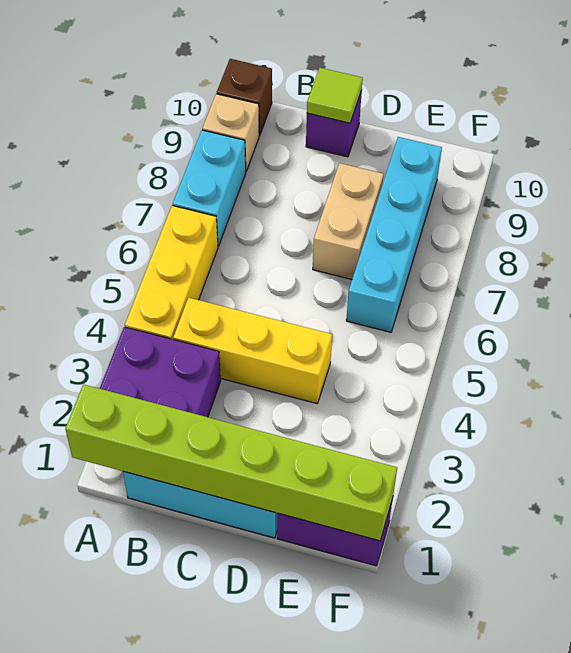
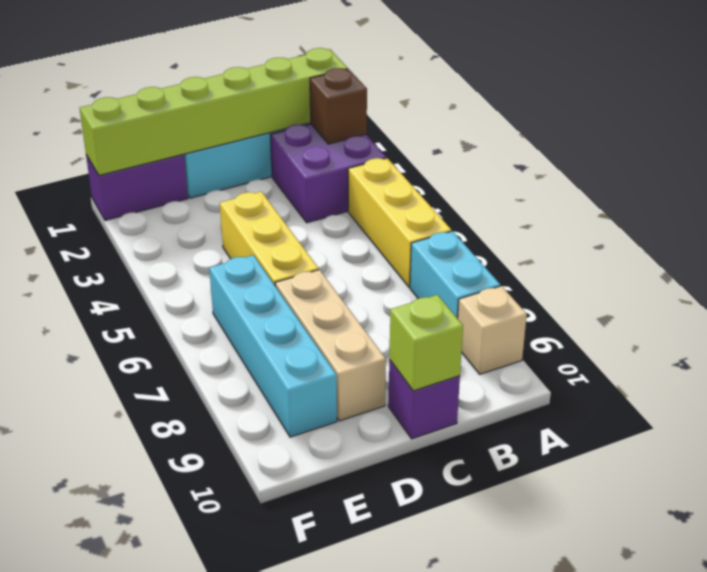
brown brick A10 level 1 -> brown brick A2 level 2
yellow brick B4:D4 level 1 -> yellow brick D4:D6 level 1
lime tile C10 level 2 -> lime brick C10 level 2
tan brick D7:D8 level 1 -> tan brick D7:D9 level 1

